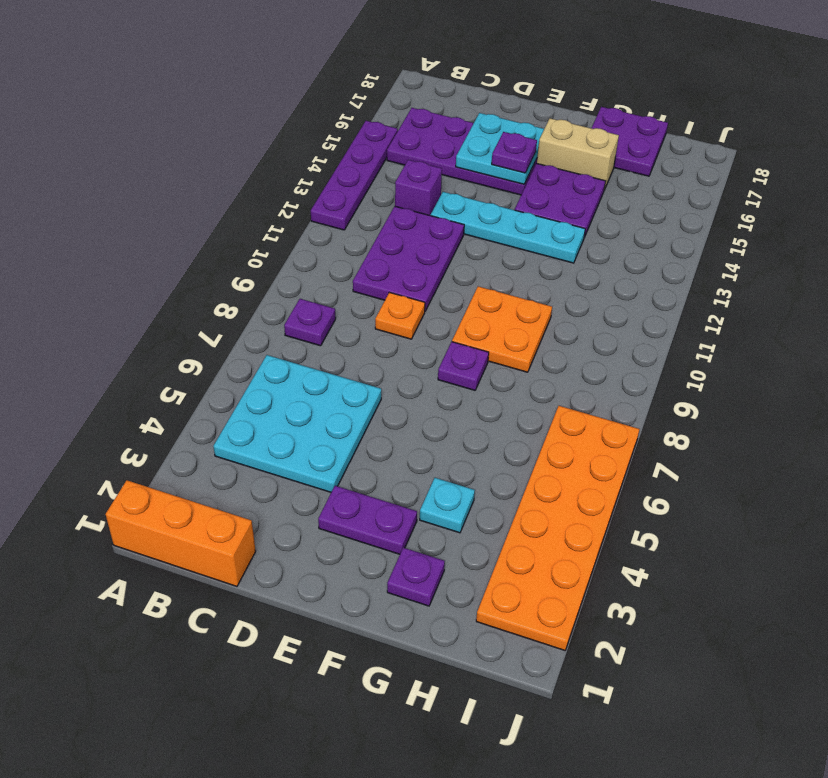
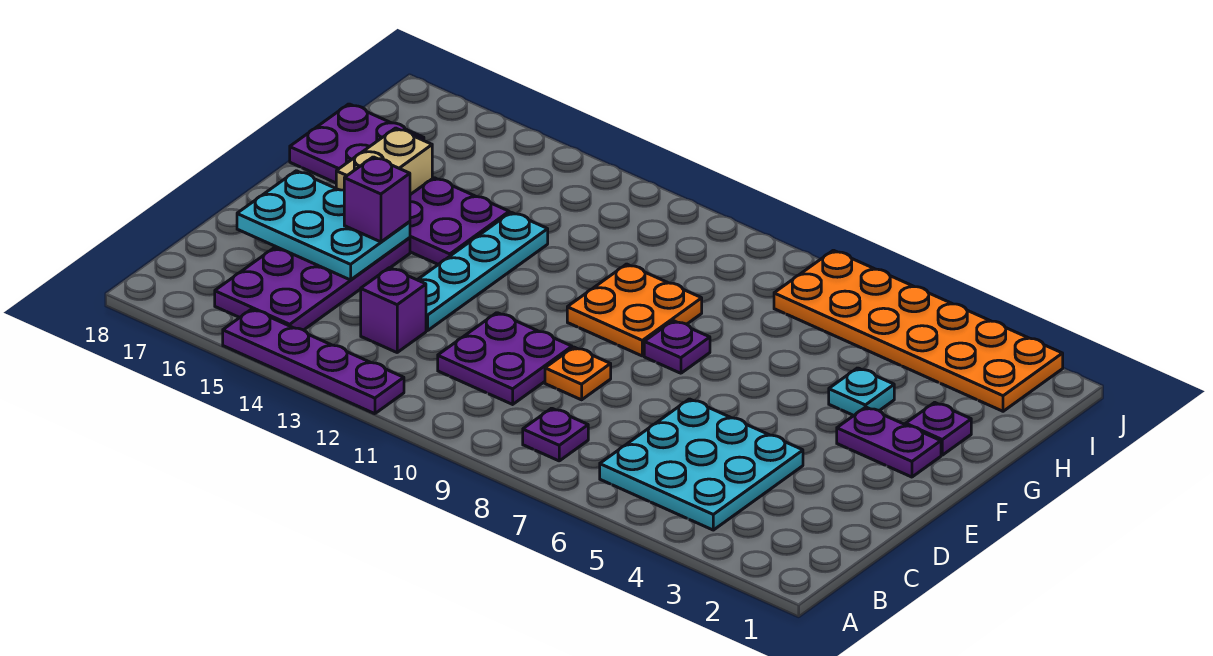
orange brick A1:C1 level 1 -> none
purple plate C10:D12 level 1 -> purple plate C10:D11 level 1
cyan plate D15:E16 level 2 -> cyan plate D15:E17 level 2
purple plate E3:F3 level 1 -> purple plate F2:F3 level 1
purple plate E15 level 3 -> purple brick E15 level 3

